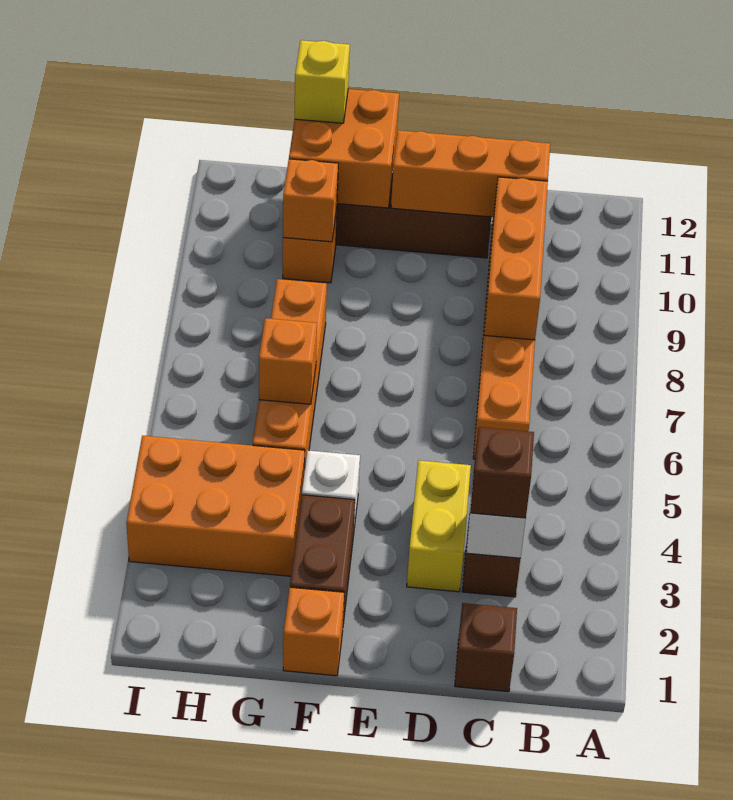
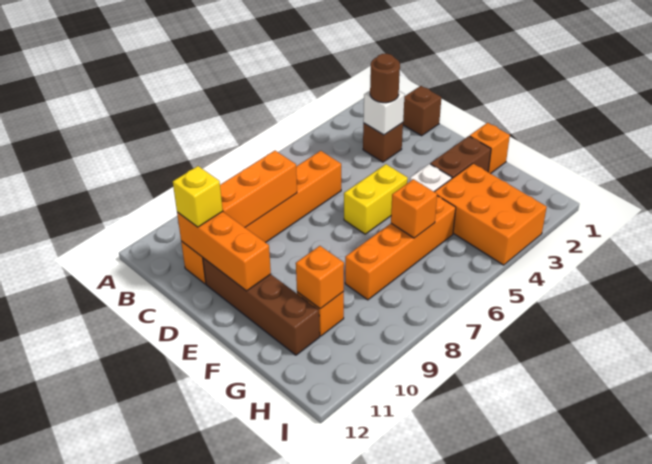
brown brick C3 level 3 -> brown round brick C3 level 3
yellow brick D3:D4 level 1 -> yellow brick E5:E6 level 1
orange brick F11:G12 level 2 -> none
yellow brick G12 level 3 -> yellow brick C11 level 3

